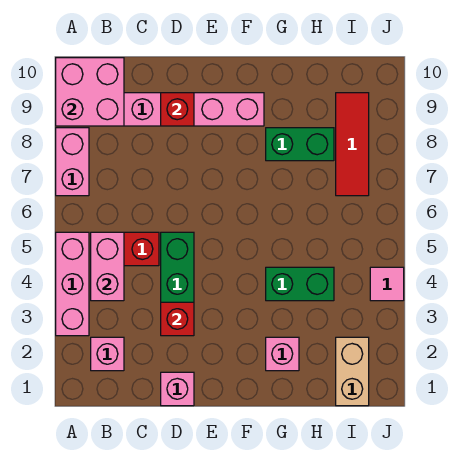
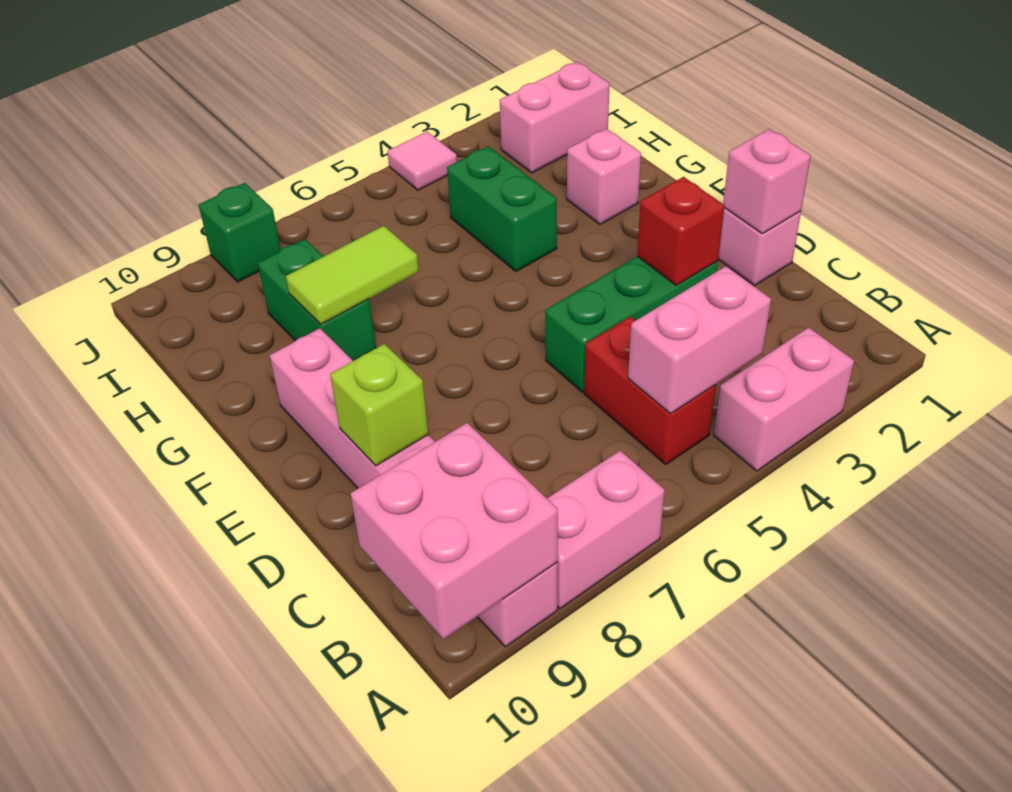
pink brick A3:A5 level 1 -> pink brick A3:A4 level 1
pink brick B2 level 1 -> pink brick D1 level 2
red brick D9 level 2 -> lime brick D9 level 2
none -> lime tile G7:G8 level 2
tan brick I1:I2 level 1 -> pink brick I1:I2 level 1
red tile I7:I9 level 1 -> none
none -> green brick J8 level 1

